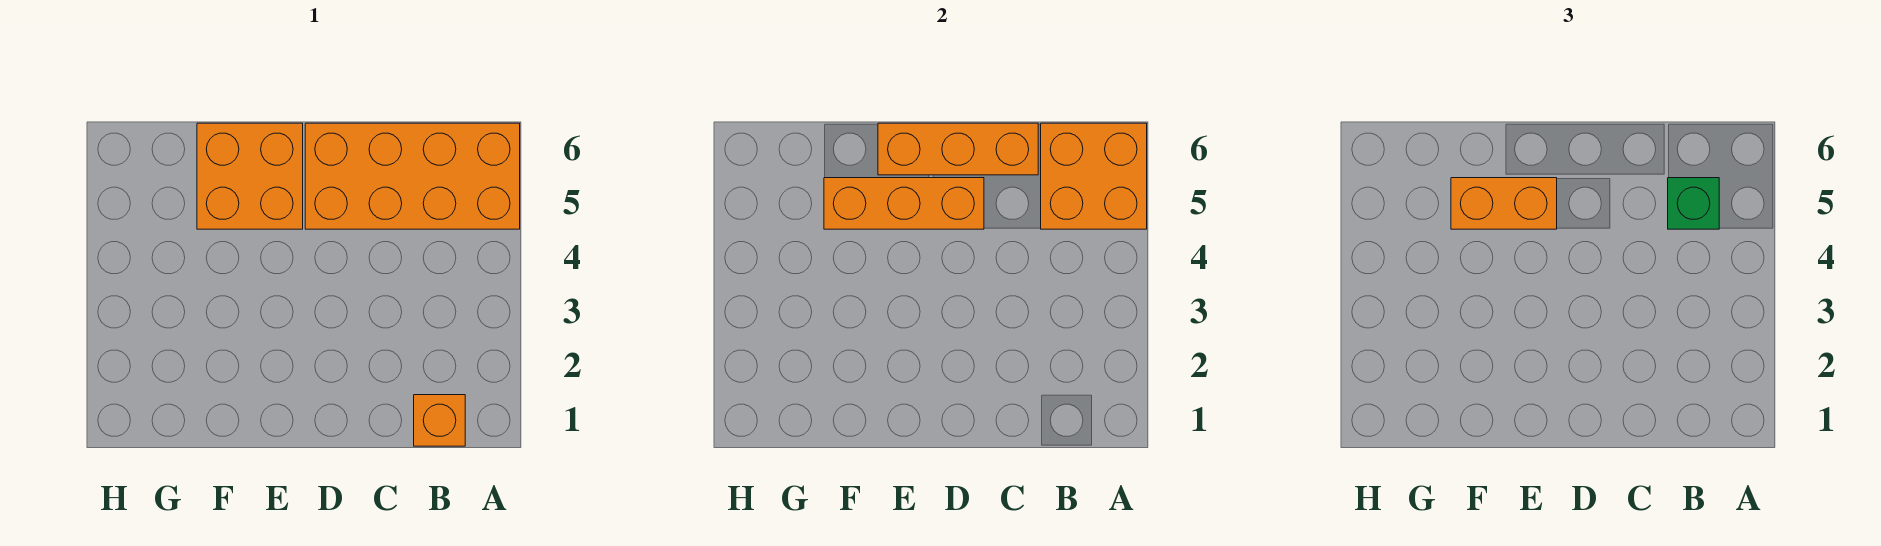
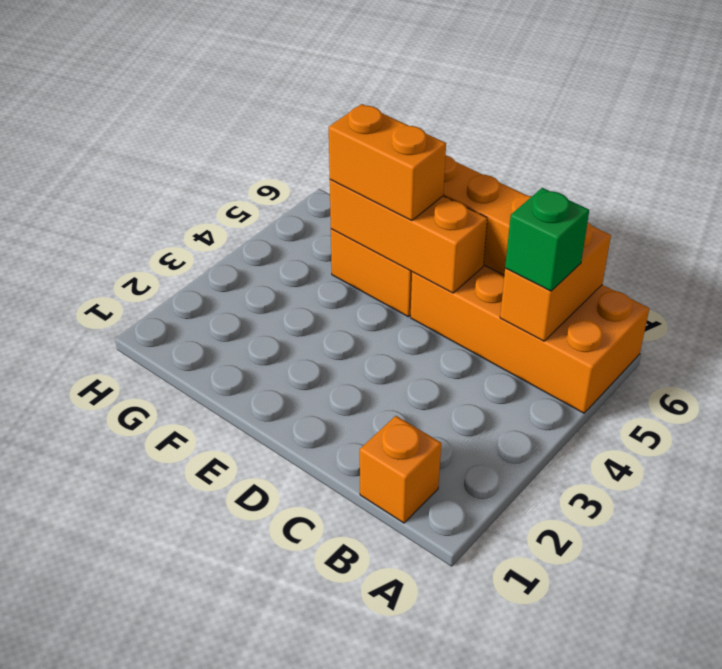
orange brick A5:B6 level 2 -> orange brick B5:B6 level 2

